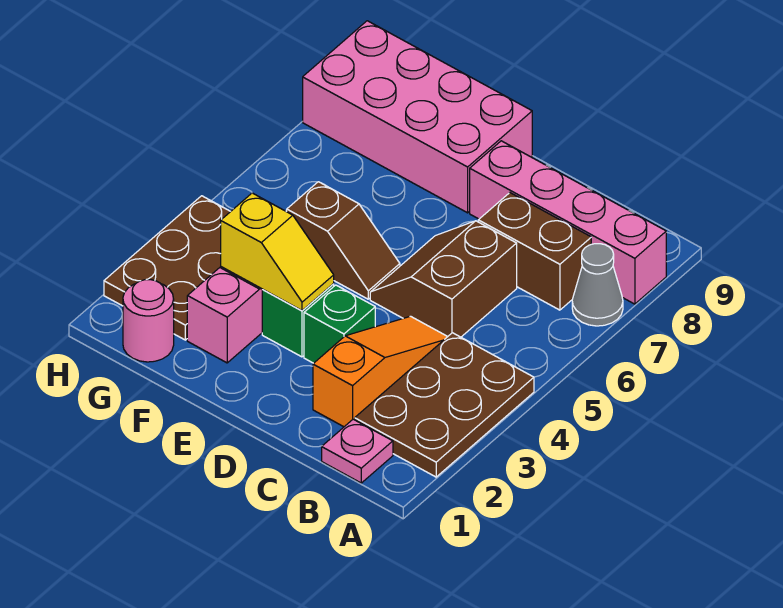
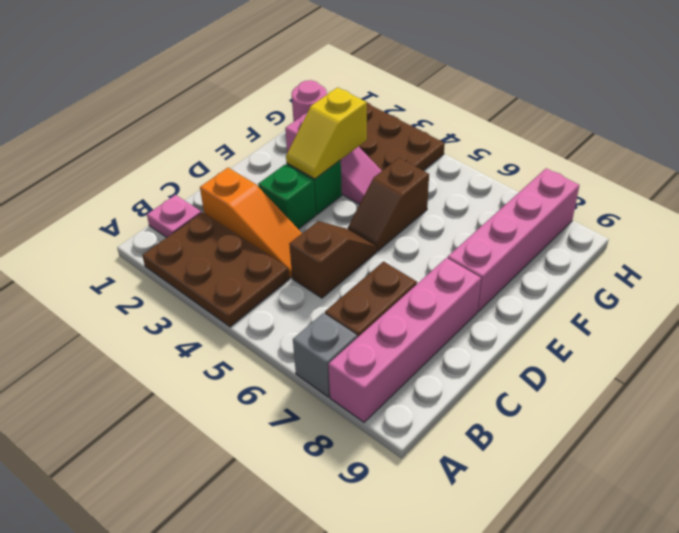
grey cone A7 level 1 -> grey brick A7 level 1
brown slope C5:D6 level 1 top C -> brown slope C5:D5 level 1 top C
pink brick E8:H9 level 1 -> pink brick E8:H8 level 1

